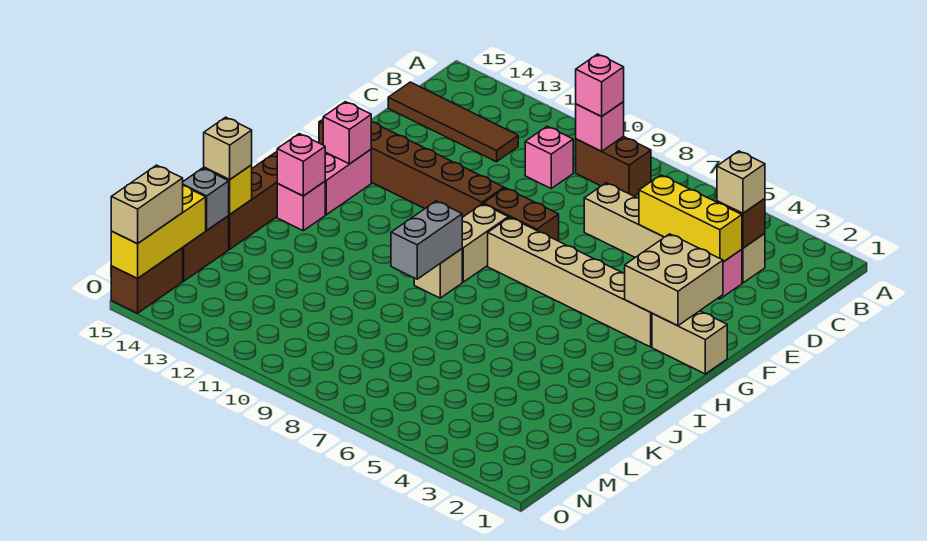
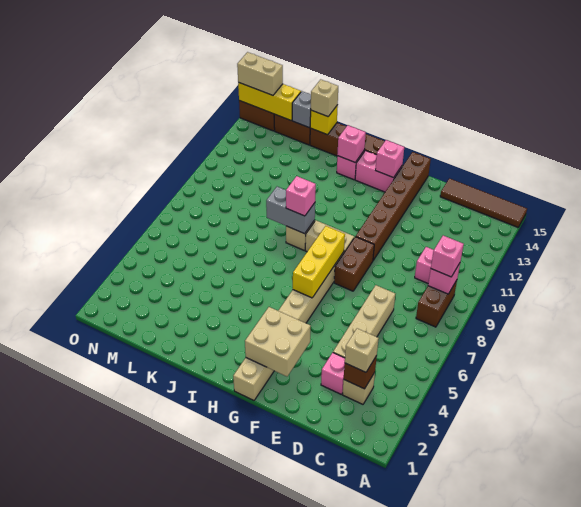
brown tile C12:C15 level 1 -> brown tile A15:D15 level 1
yellow brick D3:D5 level 2 -> yellow brick G6:G8 level 2
none -> pink brick I9 level 3

